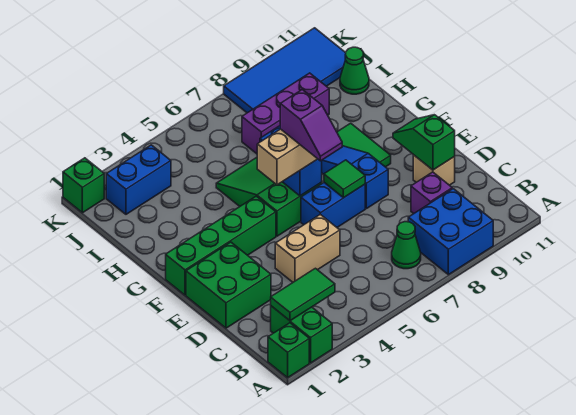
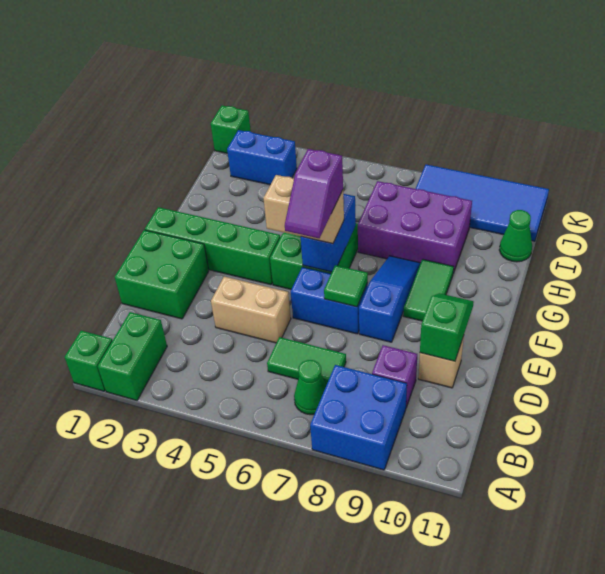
green tile B2:B3 level 2 -> green tile C6:C7 level 1
purple brick I7:I9 level 1 -> purple brick H7:I9 level 1

